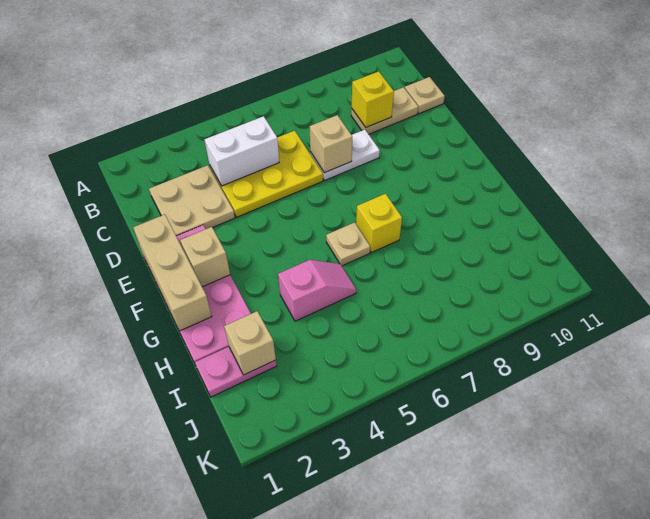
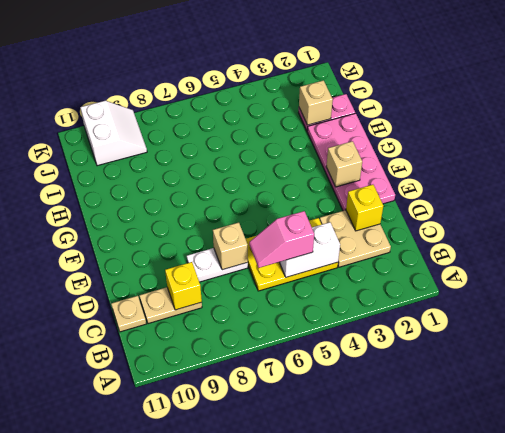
tan brick E1:G1 level 2 -> none
tan plate G6 level 1 -> none
yellow brick G7 level 1 -> yellow brick D2 level 2
pink slope H4:H5 level 1 top 4 -> pink slope C5:C6 level 3 top 5
none -> white slope J9:K10 level 1 top 10

